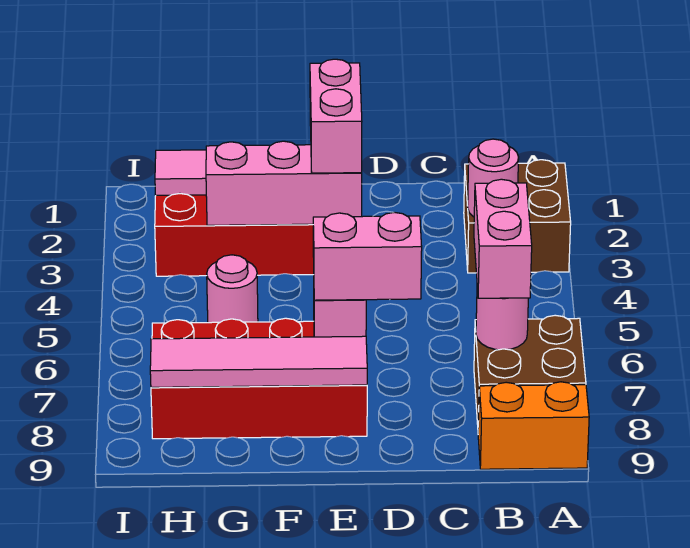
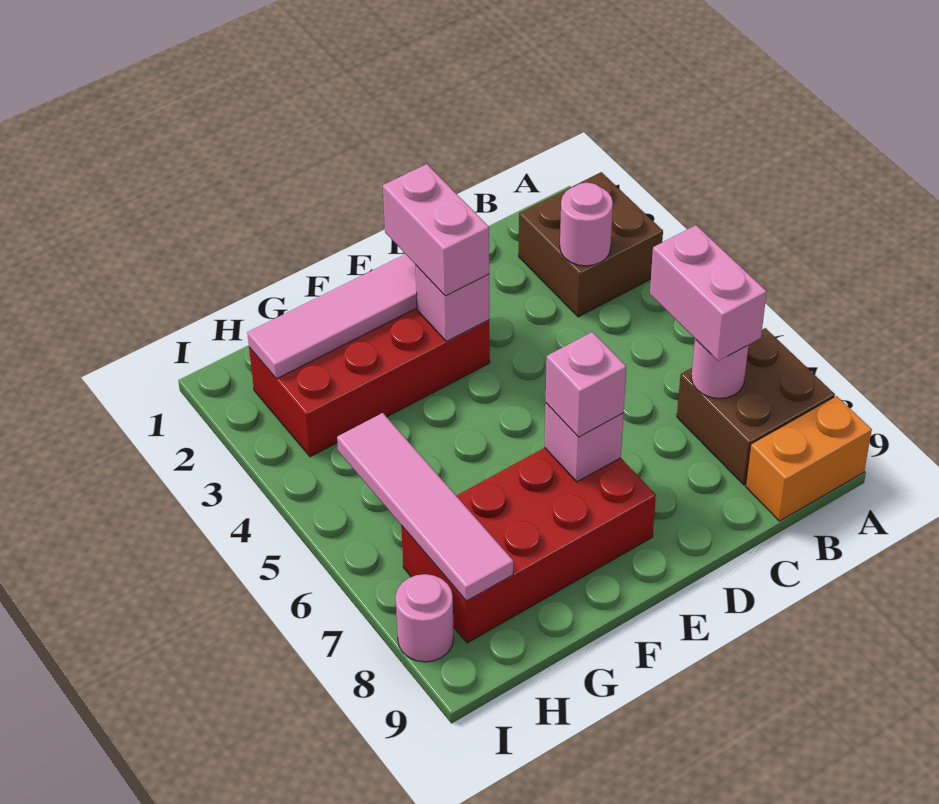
pink brick D7:E7 level 3 -> pink brick E7 level 3
pink brick E3:G3 level 2 -> pink brick E3 level 2
pink tile E8:H8 level 2 -> pink tile H5:H8 level 2
pink round brick G5 level 1 -> pink round brick I8 level 1

